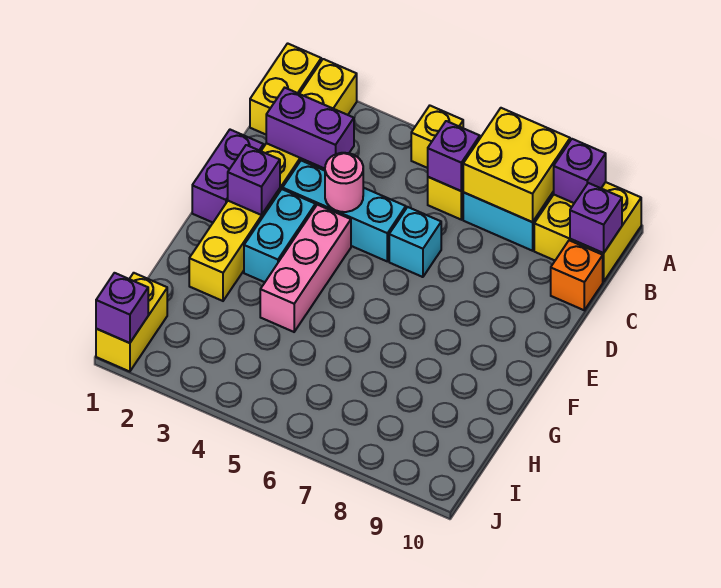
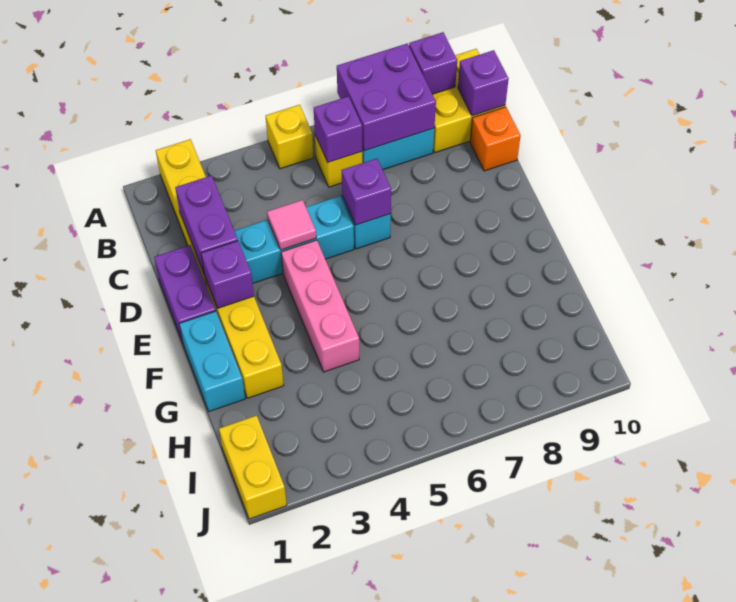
yellow brick A1:B1 level 1 -> none
yellow brick A7:B8 level 2 -> purple brick A7:B8 level 2
purple brick C2:C3 level 2 -> purple brick C2:D2 level 2
pink round brick D4 level 2 -> pink tile D4 level 2
cyan brick E3:F3 level 1 -> cyan brick F1:G1 level 1
purple brick J1 level 2 -> purple brick D6 level 2

